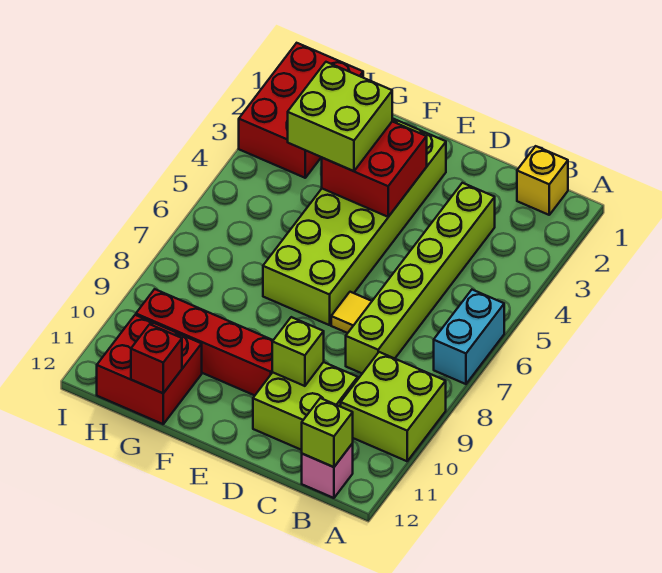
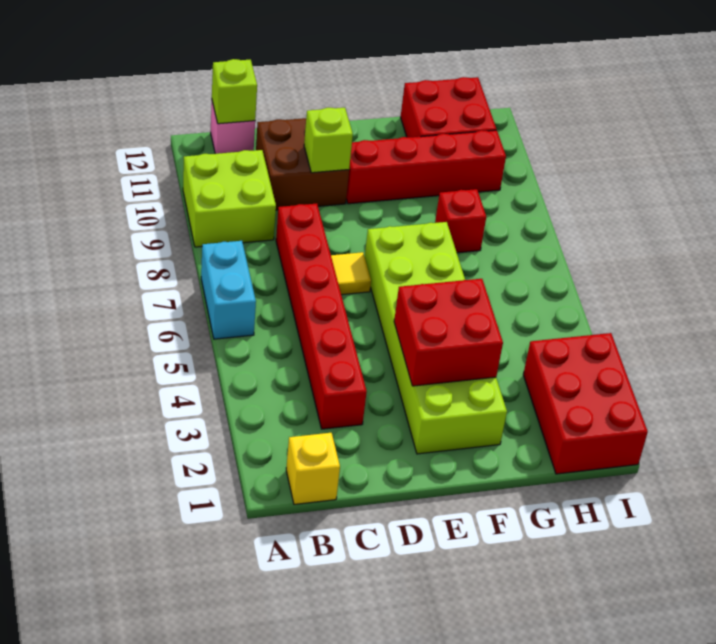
lime brick C3:C8 level 1 -> red brick C3:C8 level 1
lime brick C10:D11 level 1 -> brown brick C10:D11 level 1
lime brick F3:G4 level 3 -> none
red brick G12 level 2 -> red brick G8 level 1

